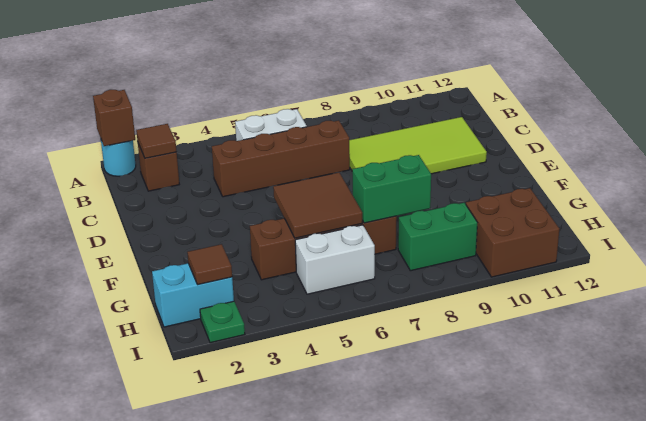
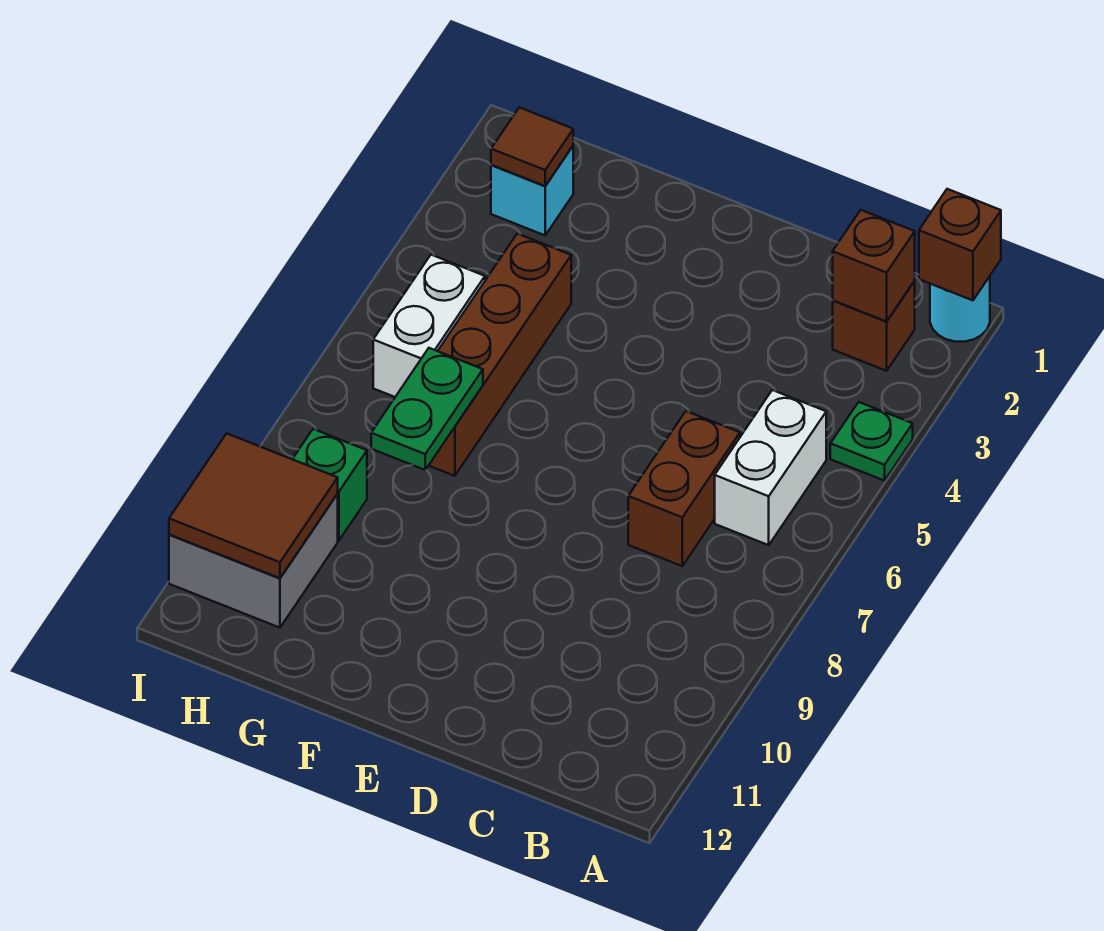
brown tile B2 level 2 -> brown brick B2 level 2
brown brick C4:C7 level 1 -> brown brick C6:C7 level 1
lime tile C8:D11 level 1 -> none
brown tile F5:G6 level 2 -> brown tile H10:I11 level 2
green brick G7:G8 level 2 -> green plate G7:G8 level 2
cyan brick H1:H2 level 1 -> cyan brick H2 level 1
green brick H8:H9 level 1 -> green brick H9 level 1
brown brick H10:I11 level 1 -> grey brick H10:I11 level 1
green plate I2 level 1 -> green plate A4 level 1

